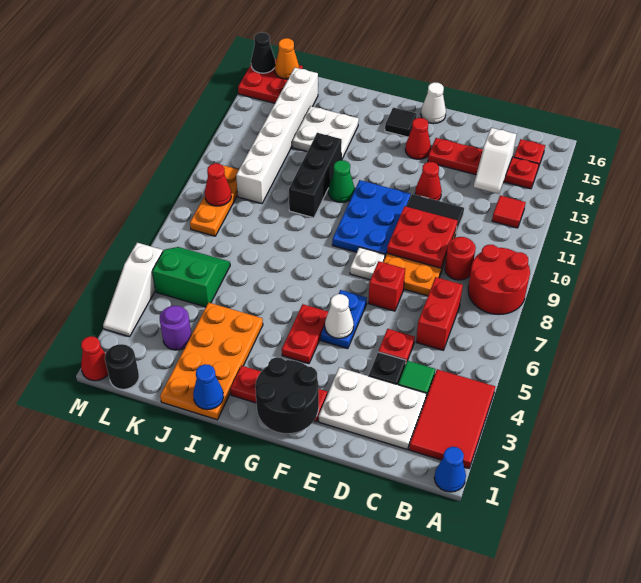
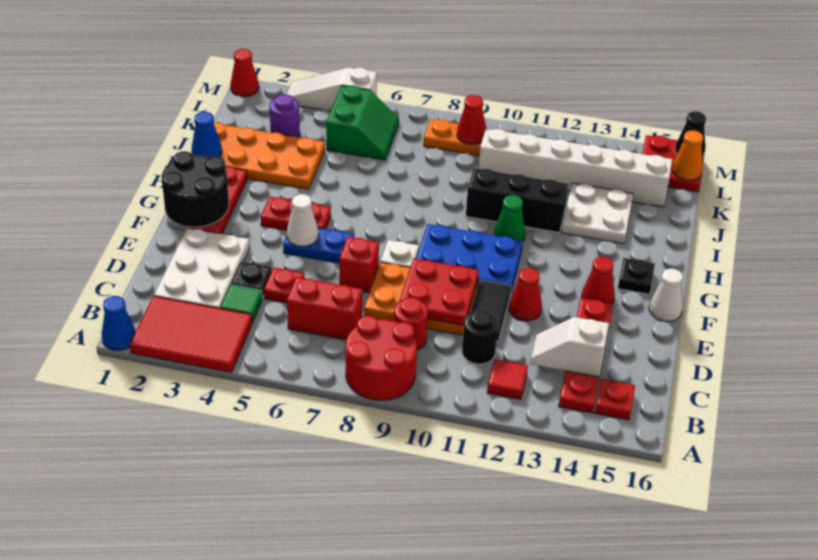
black tile G15 level 1 -> black plate G15 level 1
black round brick L1 level 1 -> black round brick C11 level 1

